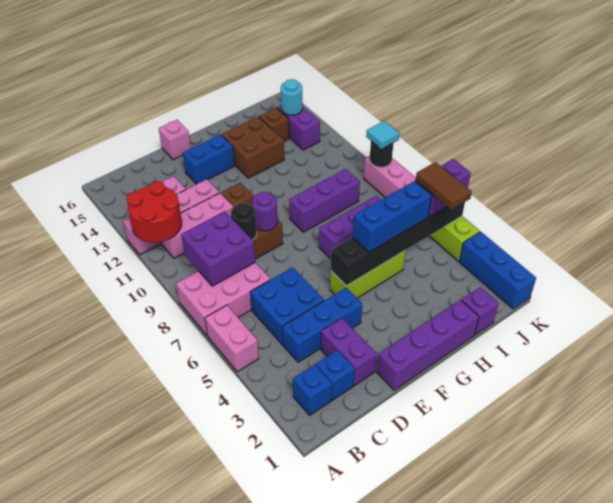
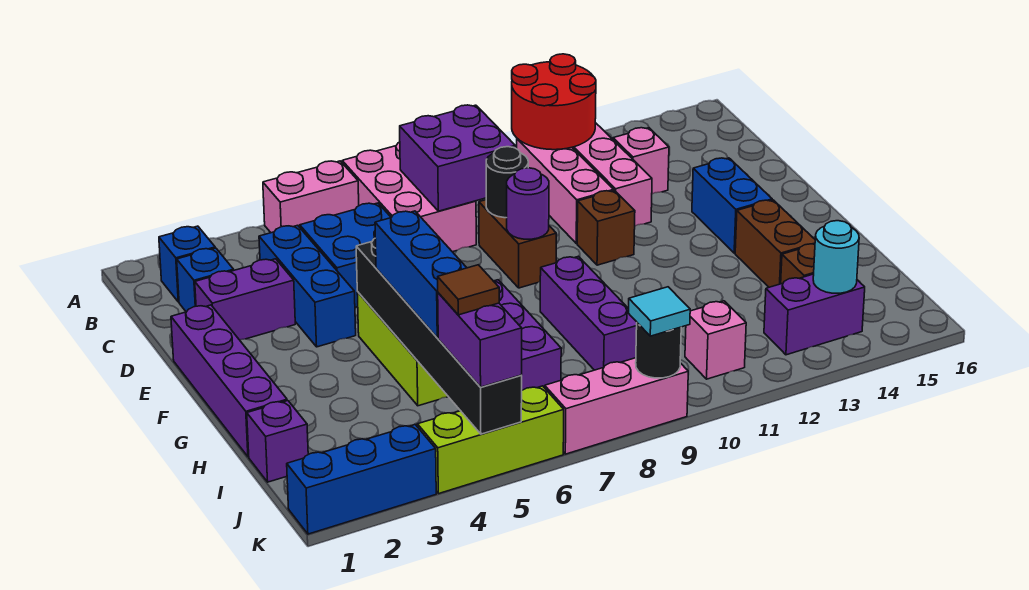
pink brick E16 level 1 -> pink brick J11 level 1
brown brick G13:H14 level 1 -> brown brick G14:H14 level 1
brown tile J4:J5 level 4 -> brown tile J5 level 4

